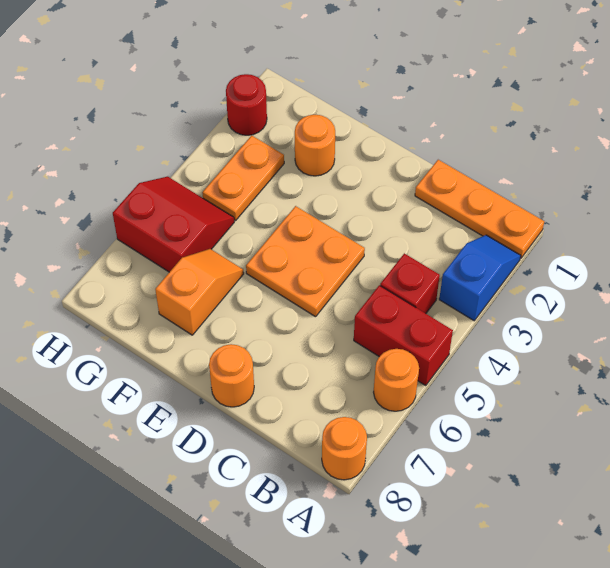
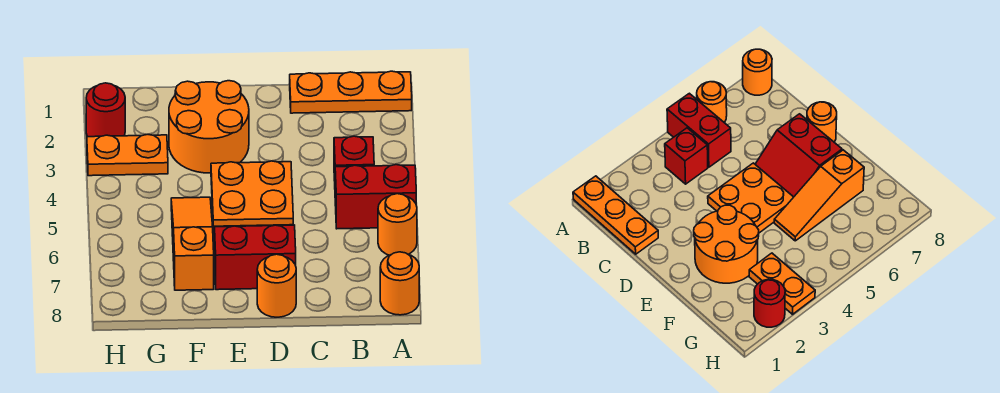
blue slope A2:A3 level 1 top 3 -> none
orange round brick F2 level 1 -> orange round brick E2:F3 level 1
orange slope F6:F7 level 1 top 7 -> orange slope F5:F7 level 1 top 7
orange plate G3:G4 level 1 -> orange plate G3:H3 level 1
red slope G5:H6 level 1 top 6 -> red slope D6:E7 level 1 top 7

